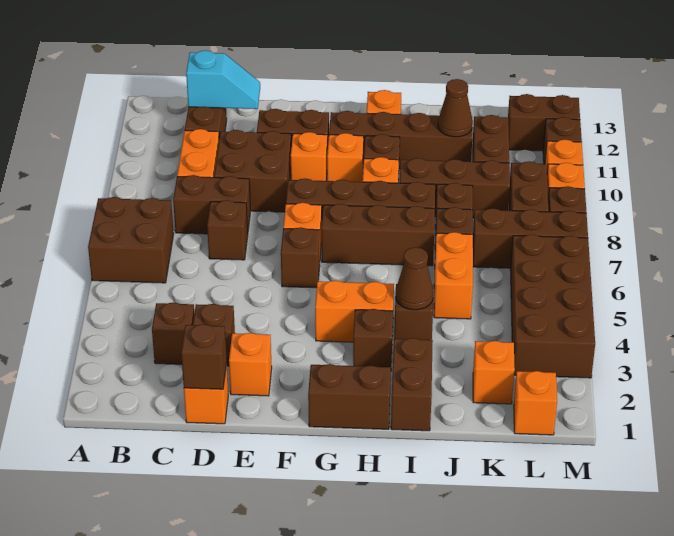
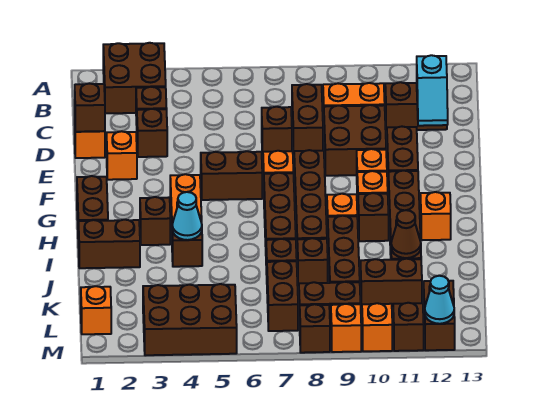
brown brick A6:B7 level 1 -> brown brick A2:B3 level 1
brown brick F6 level 1 -> brown brick F5:F6 level 1
brown cone I4 level 2 -> cyan cone I4 level 2
orange brick J5:J6 level 1 -> none
orange brick K2 level 1 -> none
brown brick K7:M7 level 1 -> brown brick K7:L7 level 1
brown brick L3:M6 level 1 -> brown brick L3:M5 level 1
none -> cyan cone M12 level 2

